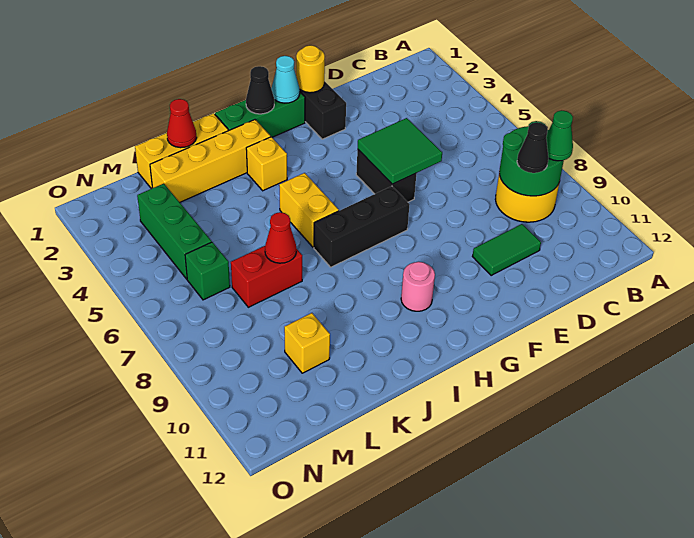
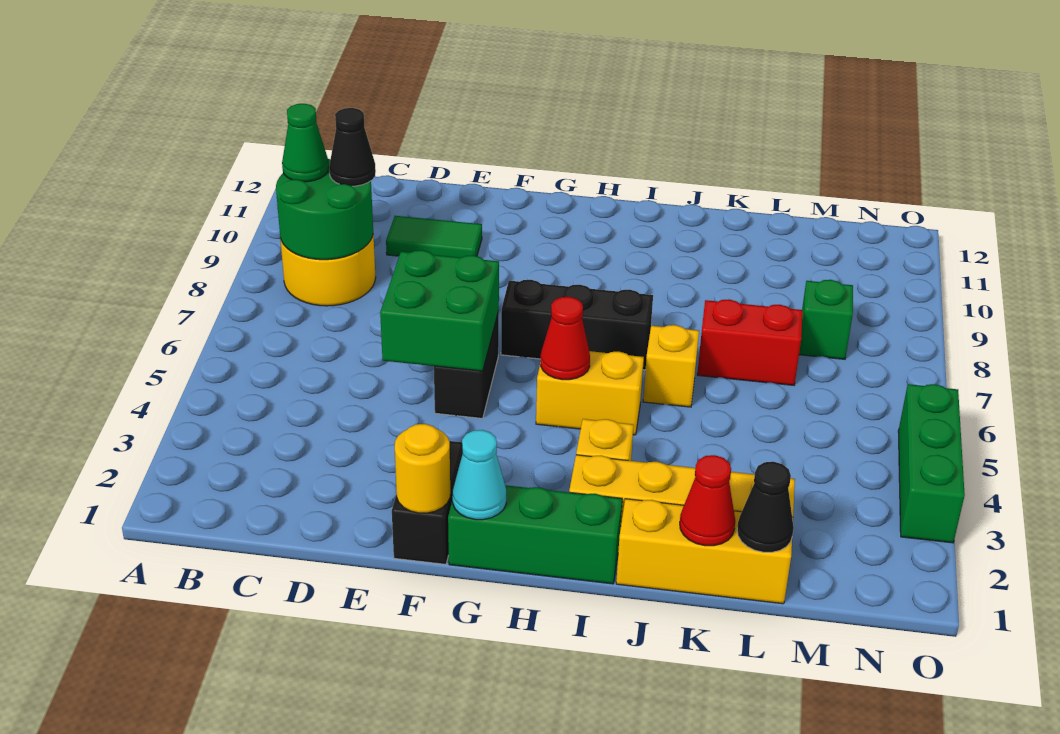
green tile E5:F6 level 2 -> green brick E5:F6 level 2
black cone H1 level 2 -> black cone L1 level 2
pink round brick H10 level 1 -> none
yellow brick I5:I6 level 1 -> yellow brick H5:I5 level 1
red cone K7 level 2 -> red cone H5 level 2
yellow brick L10 level 1 -> yellow brick J6 level 1
green brick M3:M5 level 1 -> green brick O3:O5 level 1
green brick M6 level 1 -> green brick M8 level 1

